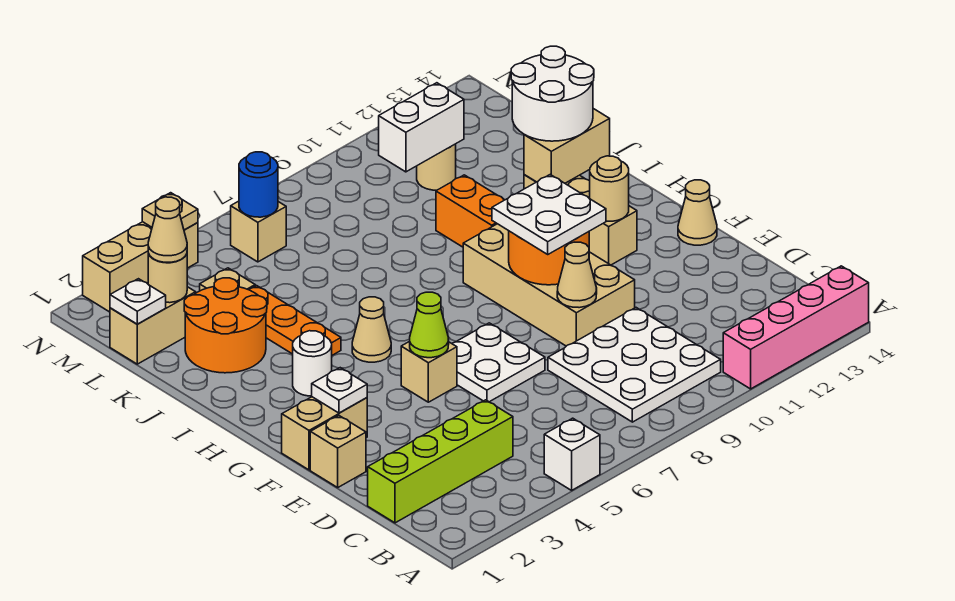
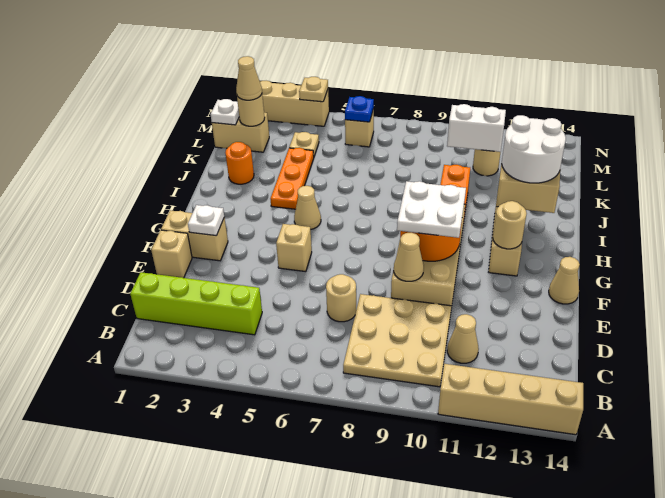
white brick A5 level 1 -> none
pink brick A11:A14 level 1 -> tan brick A11:A14 level 1
white plate B8:D10 level 1 -> tan plate B8:D10 level 1
none -> tan cone C11 level 1
none -> tan round brick D7 level 1
white plate E6:F7 level 1 -> none
lime cone F5 level 2 -> none
white round brick H3 level 1 -> none
orange round brick J2:K3 level 1 -> orange round brick J2 level 1
blue round brick M6 level 2 -> blue plate M6 level 2

